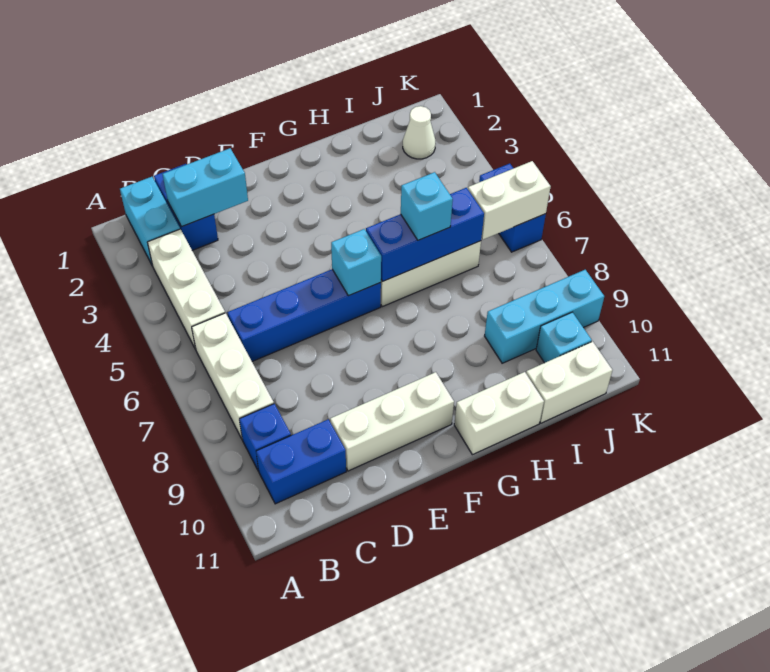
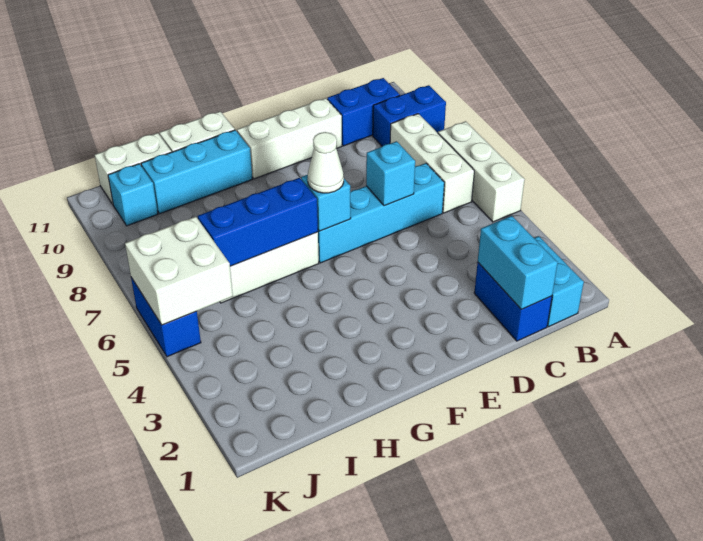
white brick B3:B5 level 1 -> white brick A5:A7 level 1
blue brick B9 level 1 -> blue brick A9:B9 level 1
cyan brick C2:D2 level 2 -> cyan brick C1:C2 level 2
blue brick C6:F6 level 1 -> cyan brick C6:F6 level 1
cyan brick H6 level 3 -> cyan brick D6 level 2
cyan brick I9:K9 level 1 -> cyan brick G10:I10 level 1
white cone J2 level 1 -> white cone F6 level 3
white brick J6:K6 level 2 -> white brick J5:K6 level 2

